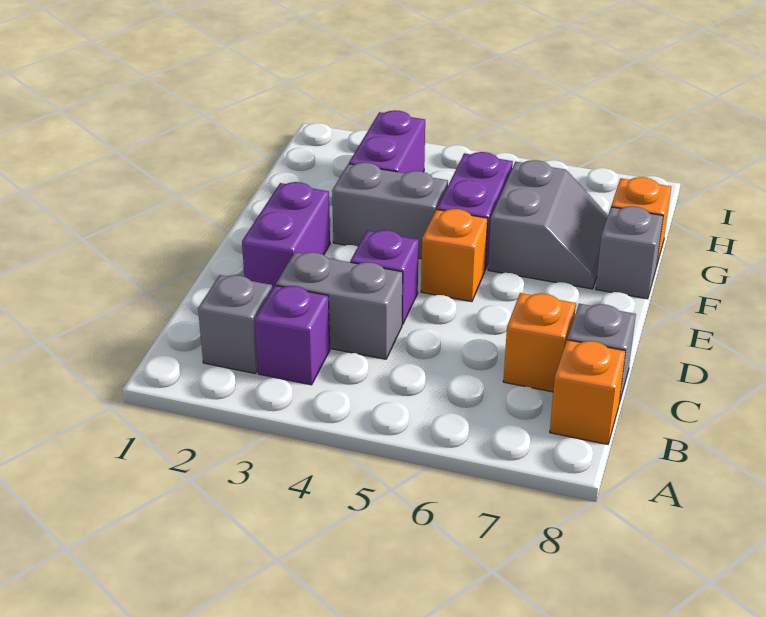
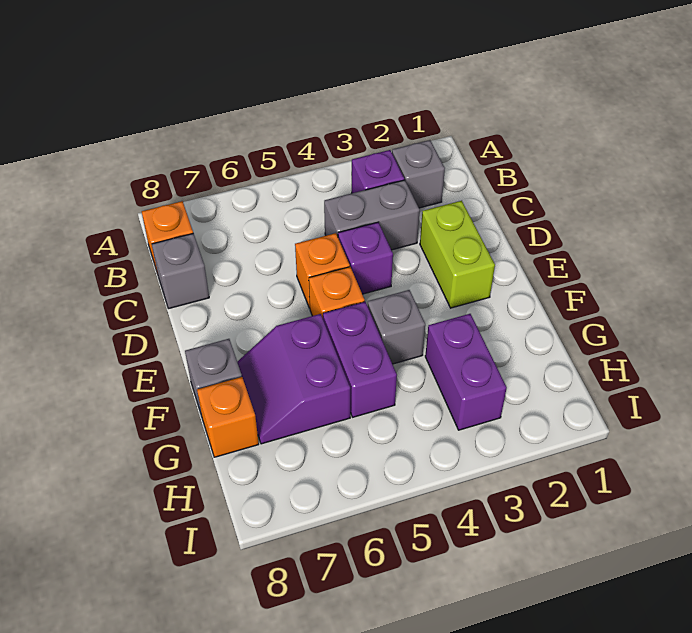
orange brick C7 level 1 -> orange brick D5 level 1
purple brick D2:E2 level 1 -> lime brick D2:E2 level 1
grey brick F3:F4 level 1 -> grey brick F4 level 1
grey slope F6:G7 level 1 top 6 -> purple slope F6:G7 level 1 top 6

